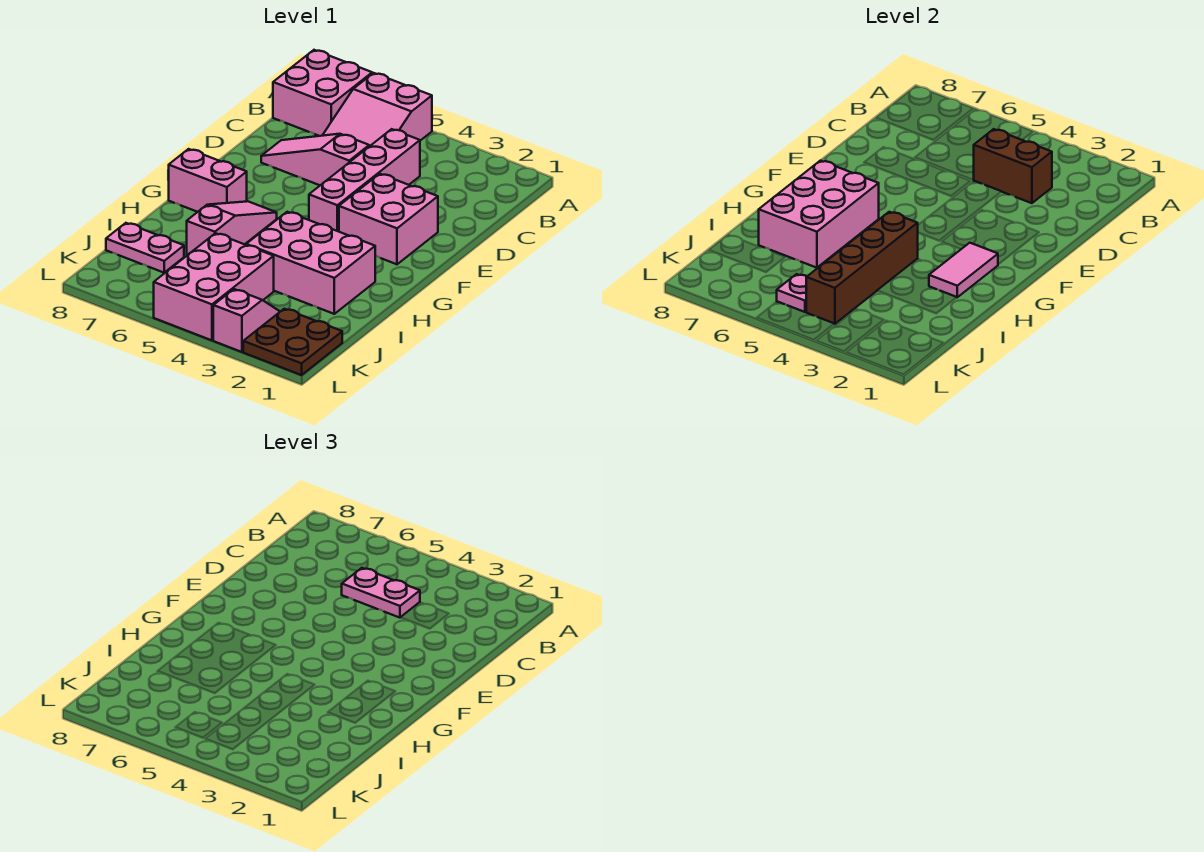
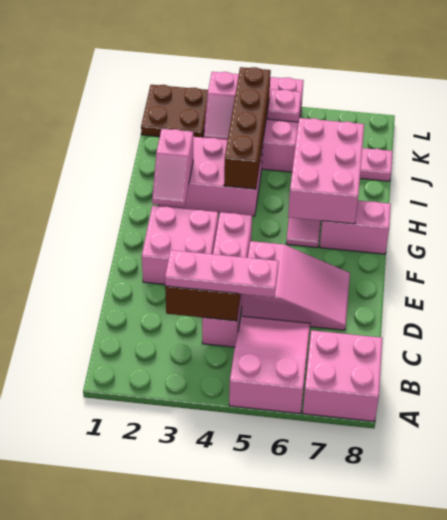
pink plate C4:C5 level 3 -> pink plate C3:C5 level 3
pink slope D5:D7 level 1 top 5 -> pink slope D5:E7 level 1 top 5
pink tile G2:H2 level 2 -> pink slope G2:H2 level 2 top H

